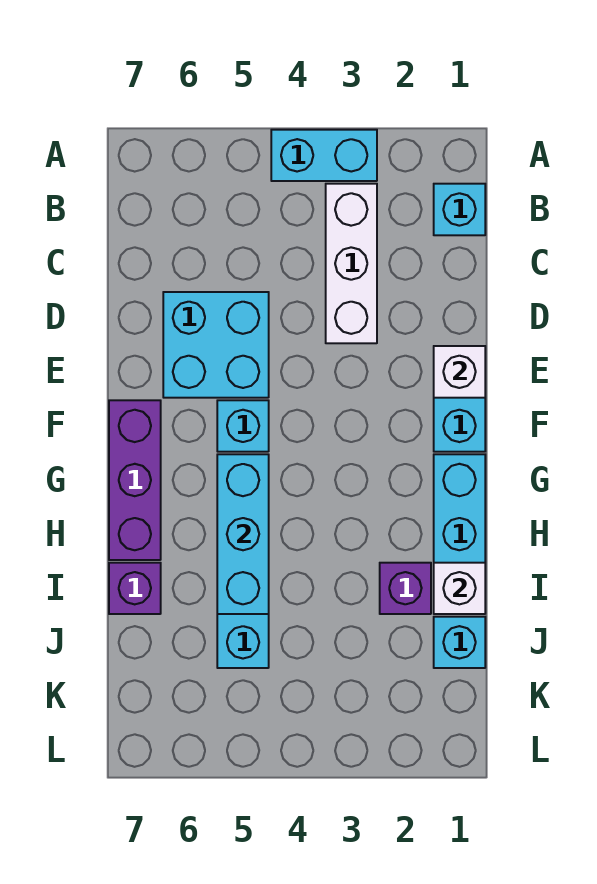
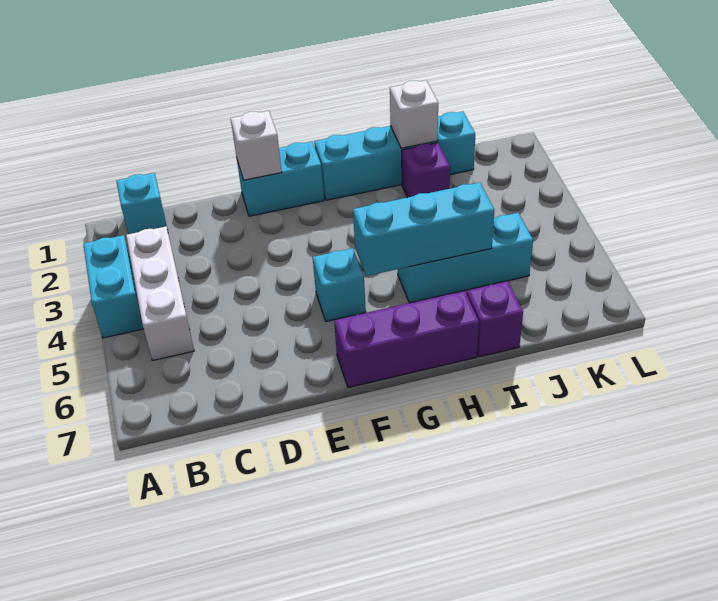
white brick B3:D3 level 1 -> white brick B3:B5 level 1
cyan brick D5:E6 level 1 -> none

